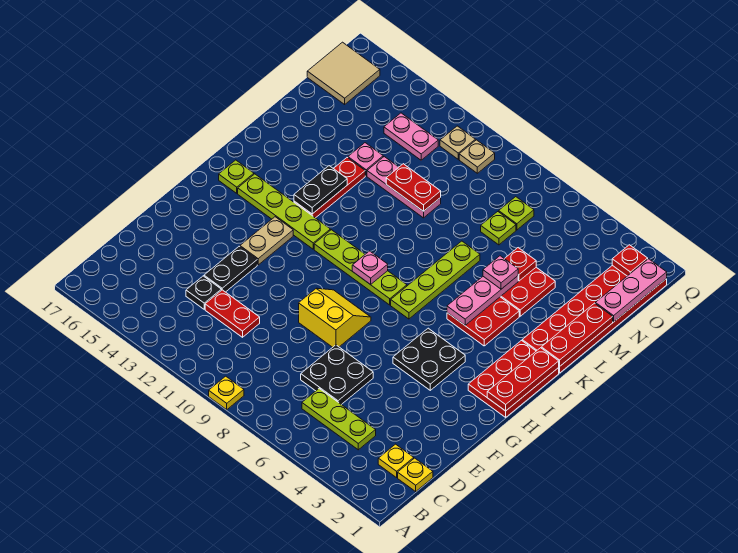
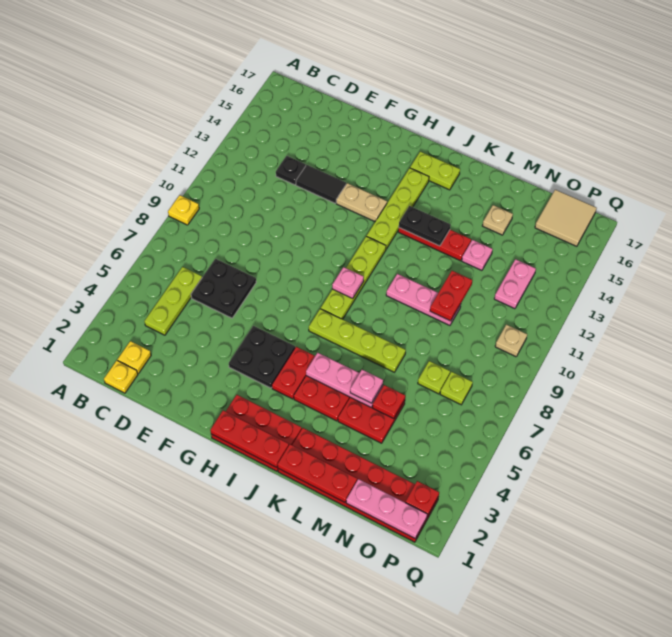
red plate D11:D12 level 1 -> red plate I4:I5 level 1
black plate E13:F13 level 1 -> black tile E13:F13 level 1
yellow slope F8:G9 level 1 top F -> none
lime plate I16 level 1 -> lime plate I16:J16 level 1
pink plate M10:M12 level 1 -> pink plate K10:M10 level 1
tan plate P11 level 1 -> tan plate M15 level 1

